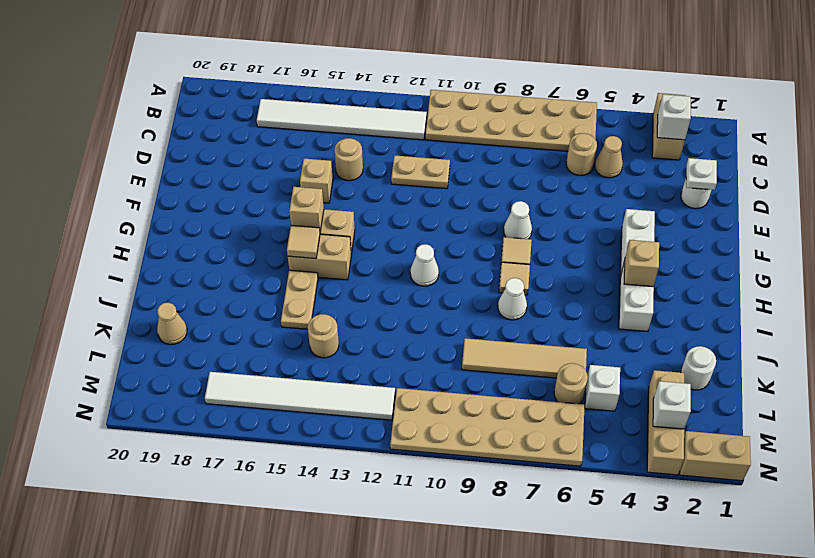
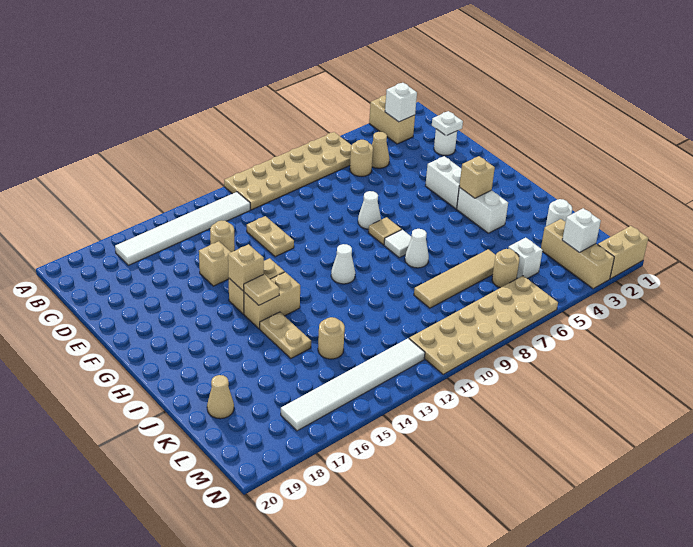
tan plate D11:D12 level 1 -> tan plate D12:E12 level 1
tan tile H8 level 1 -> white tile H8 level 1

